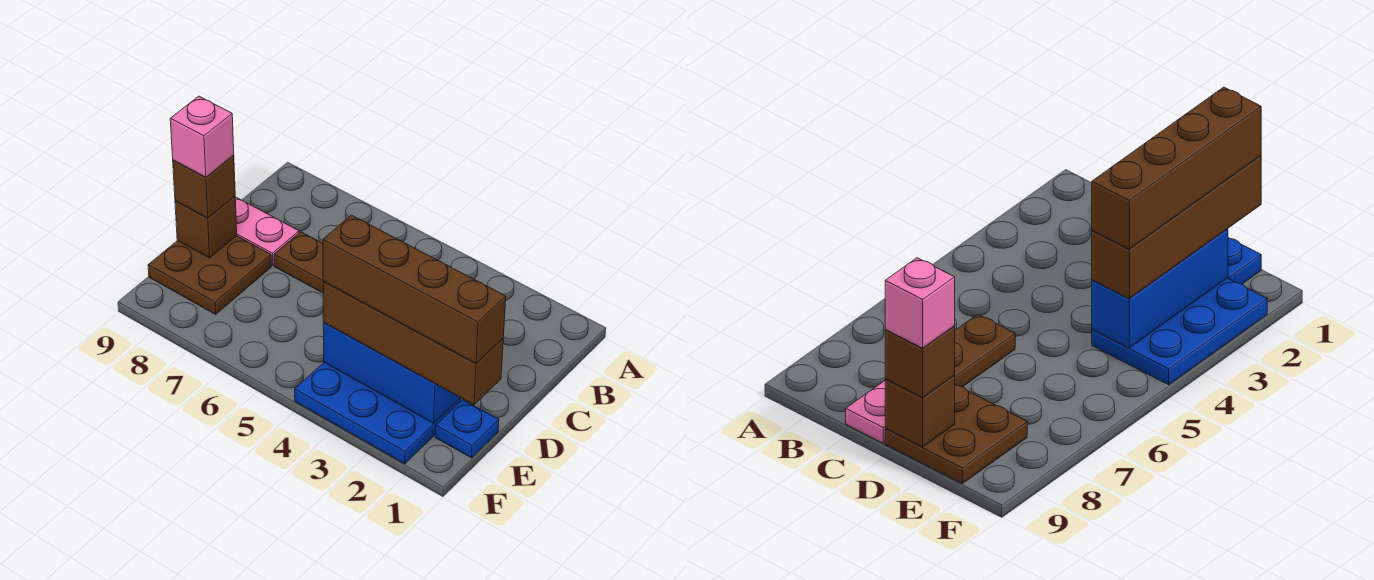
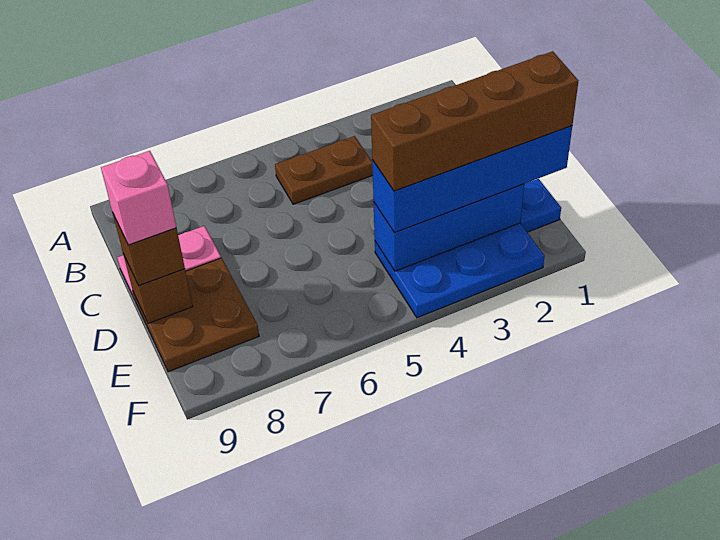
brown plate C6:C7 level 1 -> brown plate B4:B5 level 1
brown brick E1:E4 level 3 -> blue brick E1:E4 level 3

